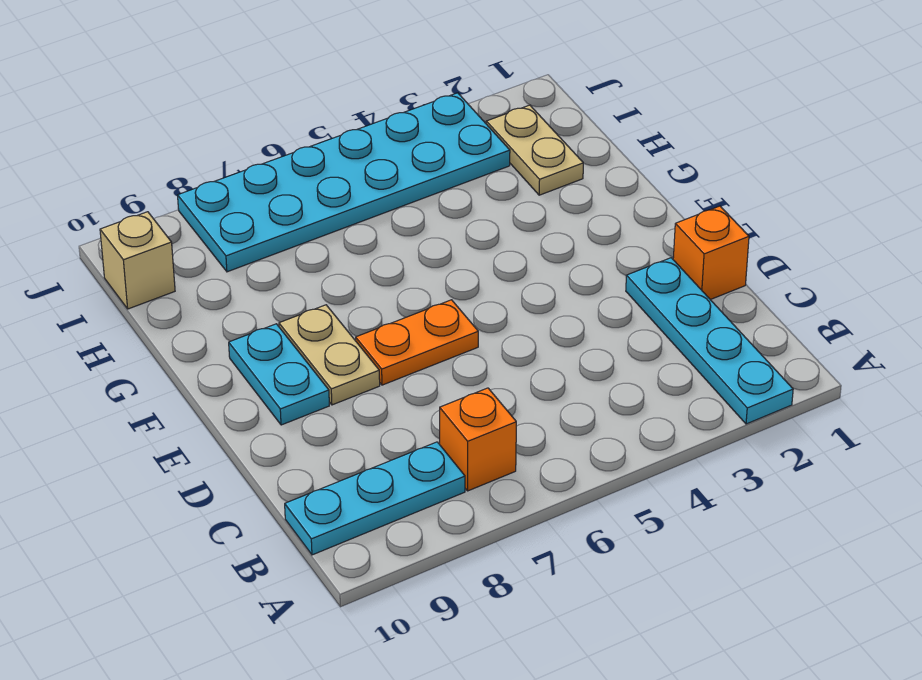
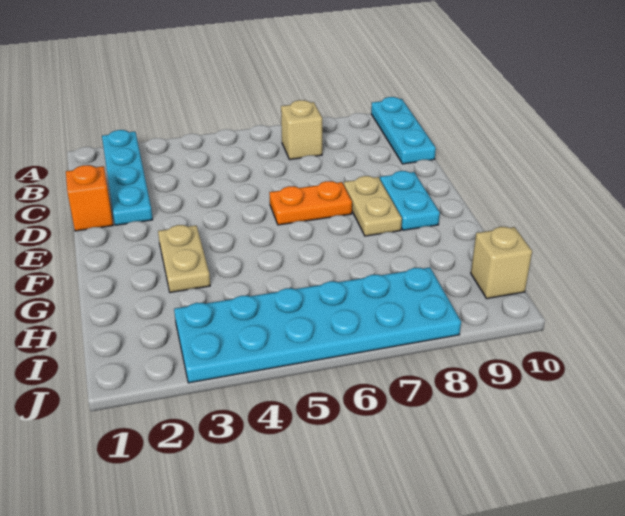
orange brick B7 level 1 -> tan brick B7 level 1
cyan plate B8:B10 level 1 -> cyan plate A10:C10 level 1
tan plate H2:I2 level 1 -> tan plate F3:G3 level 1

